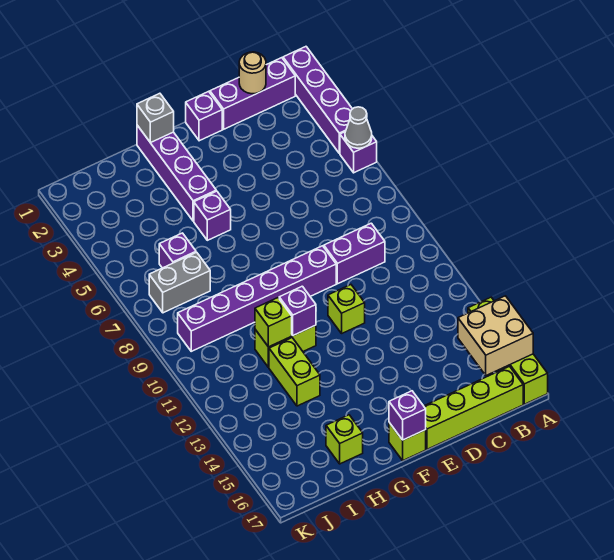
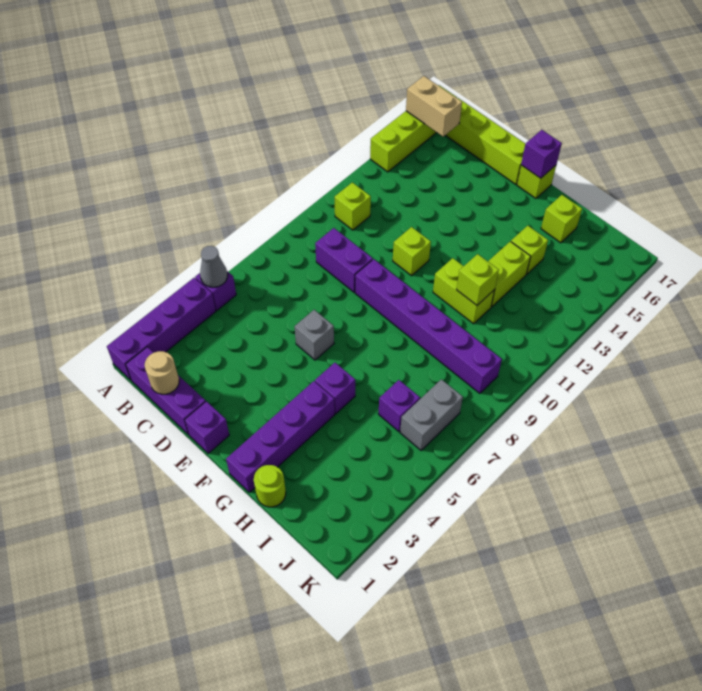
tan brick A15:B16 level 2 -> tan brick A16:B16 level 2
none -> lime brick B11 level 1
grey brick G1 level 2 -> grey brick E6 level 1
purple brick G11 level 2 -> none
none -> lime round brick H1 level 1
none -> lime brick H14 level 1
grey brick I7:J7 level 1 -> grey brick J6:J7 level 1

